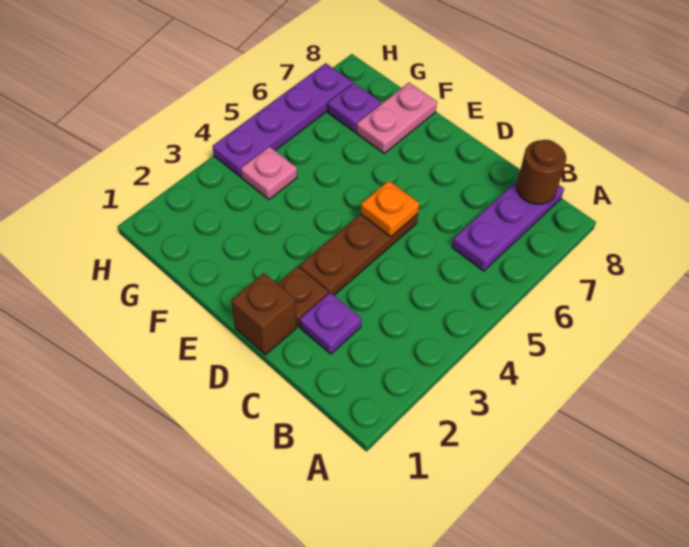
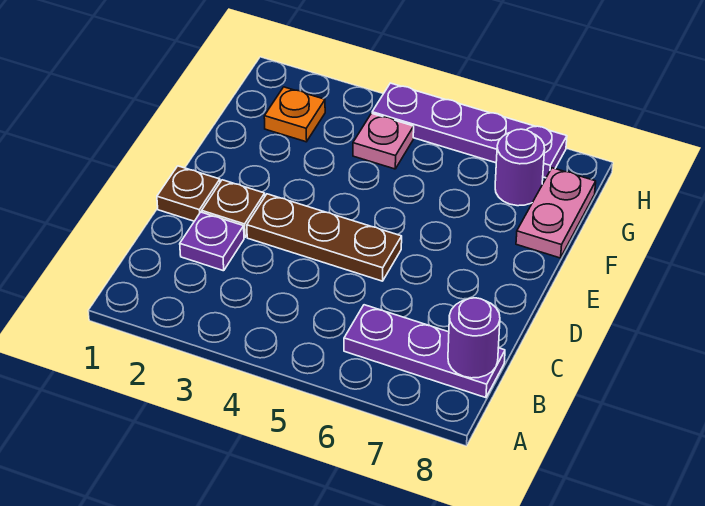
brown round brick B8 level 2 -> purple round brick B8 level 2
brown brick D1 level 1 -> brown plate D1 level 1
orange plate D5 level 2 -> orange plate G2 level 1
pink plate F7:F8 level 1 -> pink plate F8:G8 level 1
purple plate G7 level 1 -> purple round brick G7 level 1

